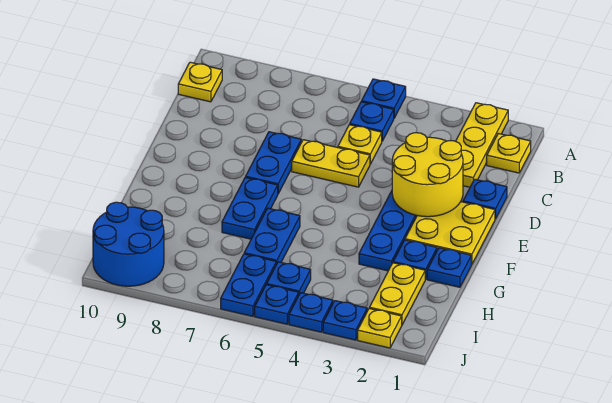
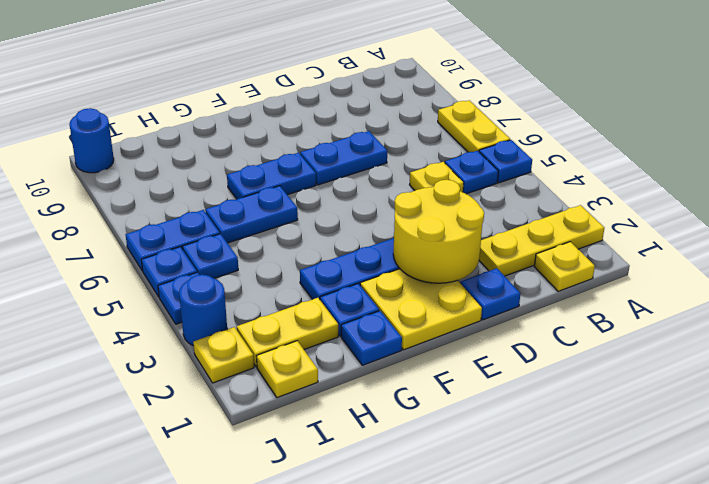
yellow plate B10 level 1 -> yellow plate I1 level 1
yellow plate D5:D6 level 1 -> yellow plate A6:A7 level 1
blue round brick I9:J10 level 1 -> blue round brick J10 level 1
blue plate J3 level 1 -> blue round brick J3 level 1

